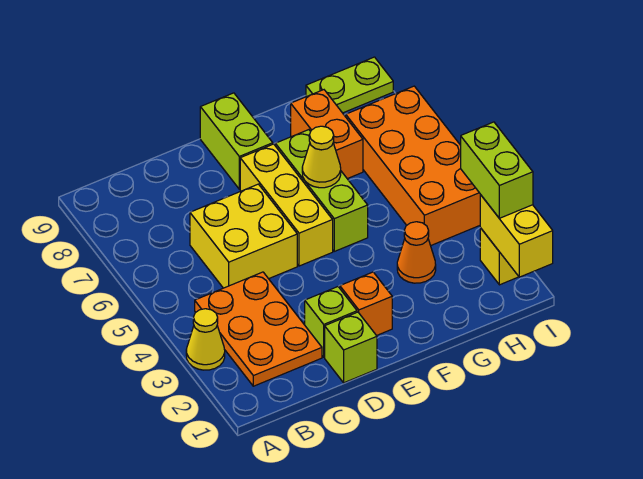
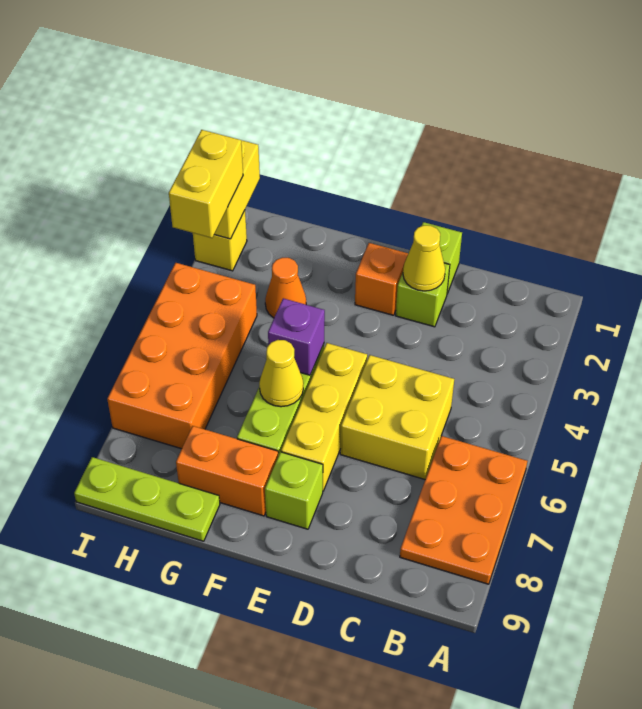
yellow cone A3 level 1 -> yellow cone D2 level 2
orange plate B2:C4 level 1 -> orange plate A6:B8 level 1
lime brick E8:E9 level 1 -> lime brick E8 level 1
none -> purple brick F5 level 2
orange brick G7:G8 level 1 -> orange brick F8:G8 level 1
lime plate H9:I9 level 1 -> lime plate G9:I9 level 1
lime brick I2:I3 level 3 -> yellow brick I2:I3 level 3

